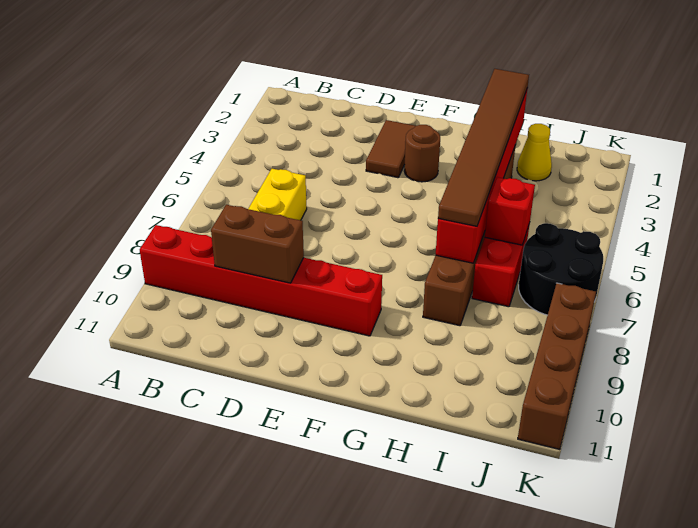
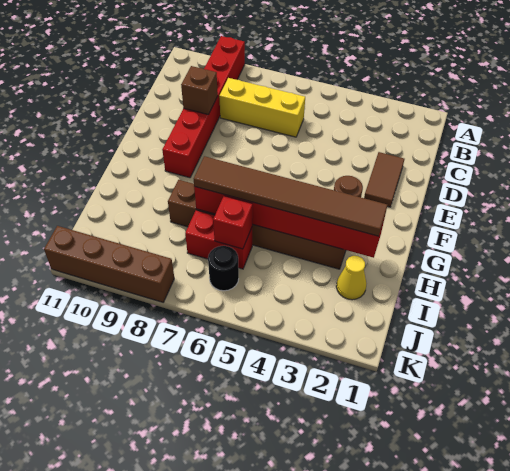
brown brick C9:D9 level 2 -> brown brick D9 level 2
brown tile E2:E3 level 1 -> brown tile D2:E2 level 1
black round brick J6:K7 level 1 -> black round brick J6 level 1

